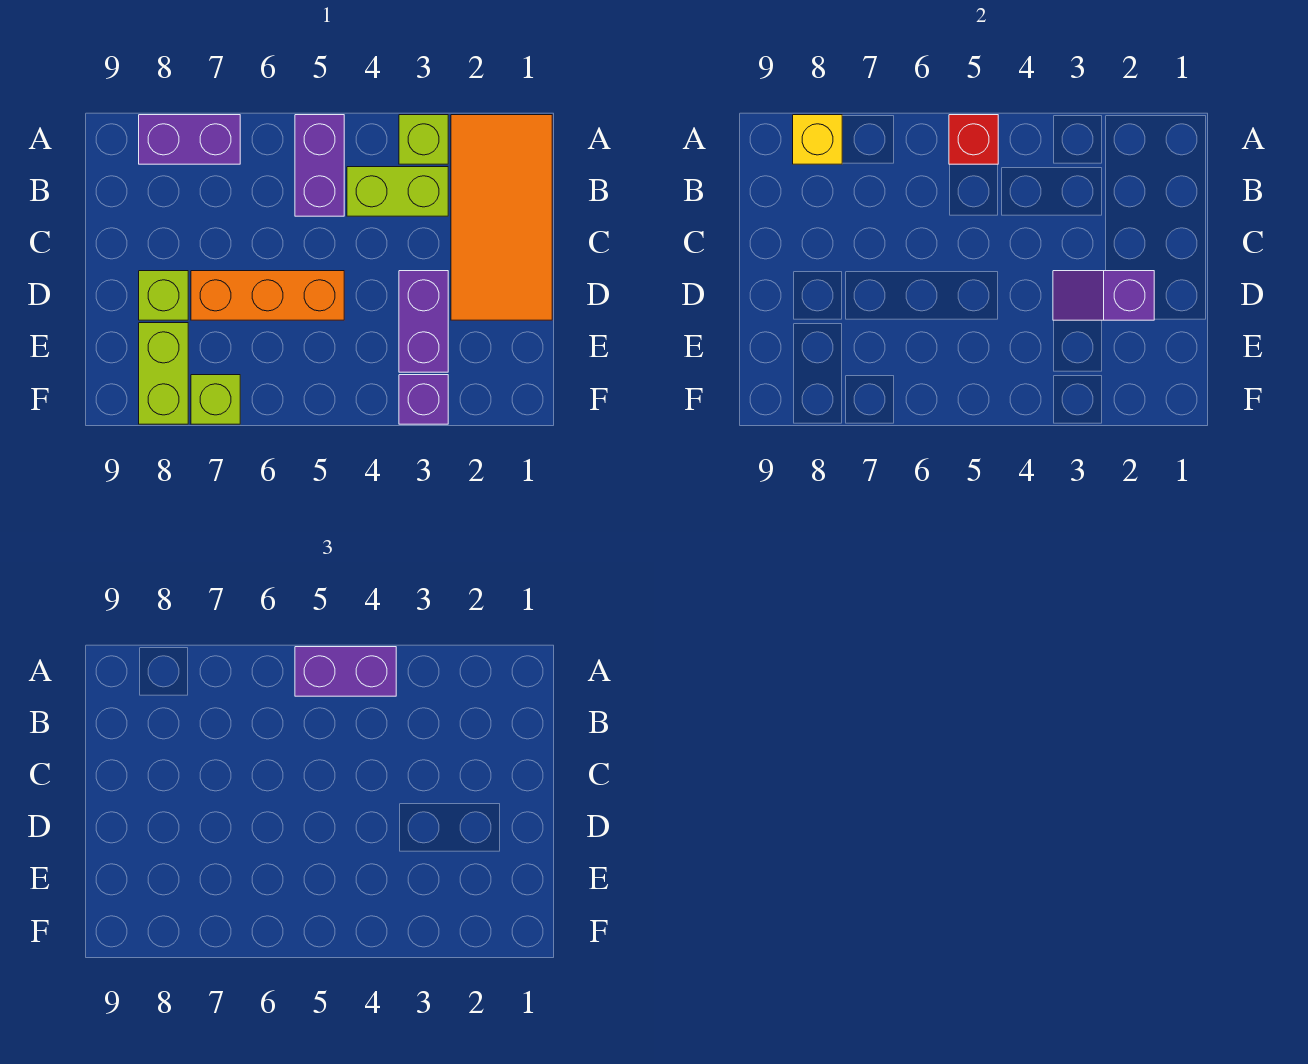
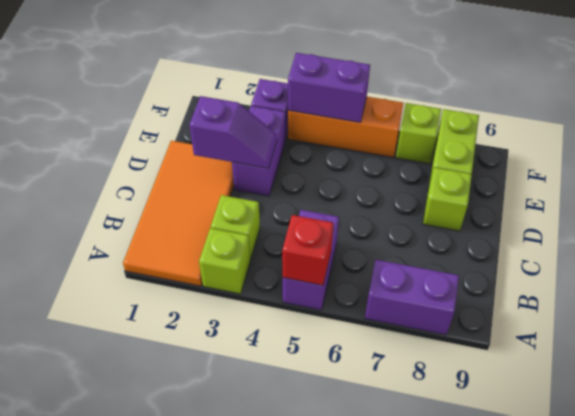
purple brick A4:A5 level 3 -> purple brick F4:F5 level 2
yellow brick A8 level 2 -> none
lime brick B3:B4 level 1 -> lime brick B3 level 1
orange brick D5:D7 level 1 -> orange brick F4:F6 level 1

